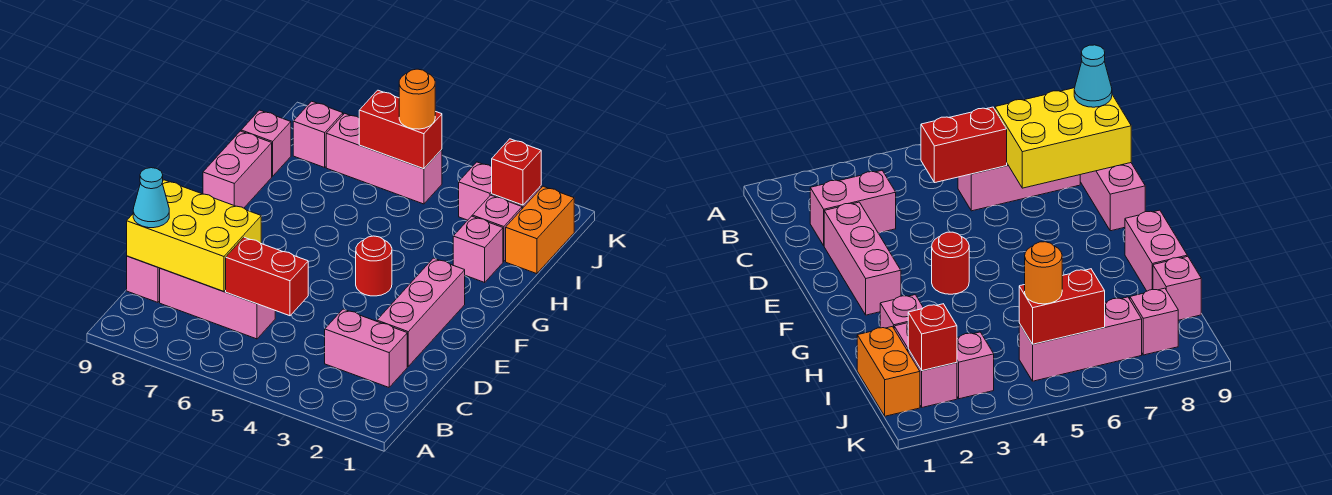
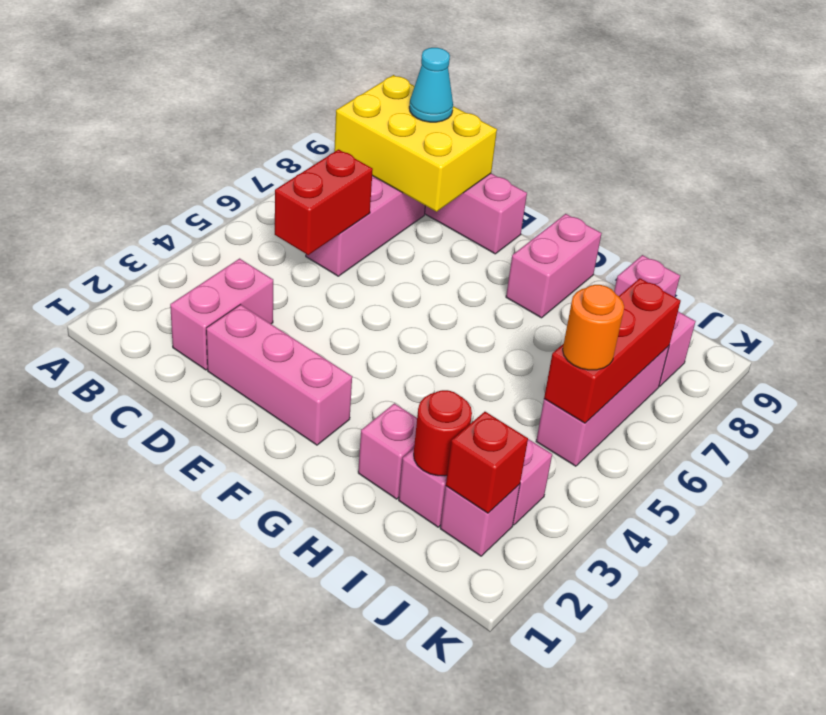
yellow brick C7:D9 level 2 -> yellow brick B8:D9 level 2
red round brick F4 level 1 -> red round brick I2 level 2
pink brick G9:H9 level 1 -> pink brick G8:G9 level 1
orange brick I1:J1 level 1 -> none
red brick J5:J6 level 2 -> red brick J5:J7 level 2

